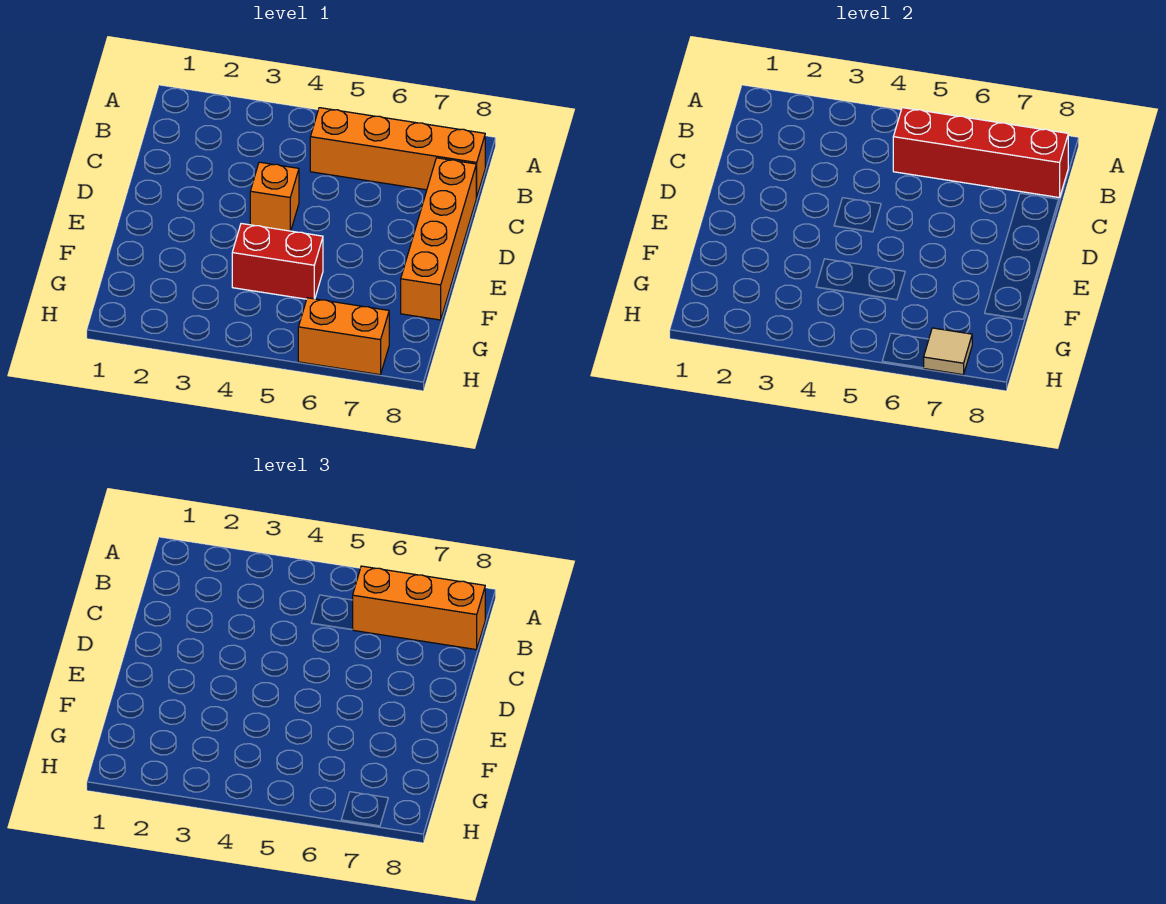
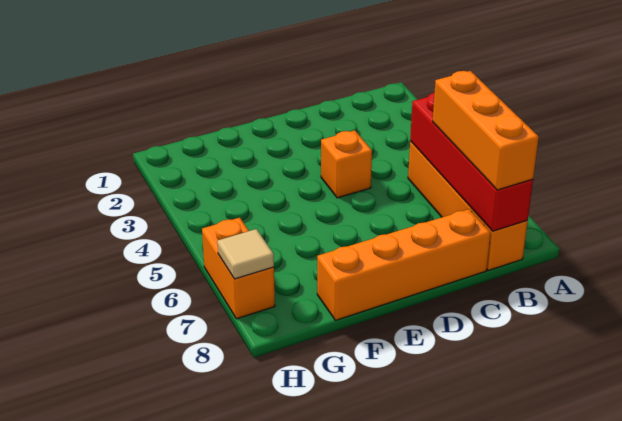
red brick F4:F5 level 1 -> none

